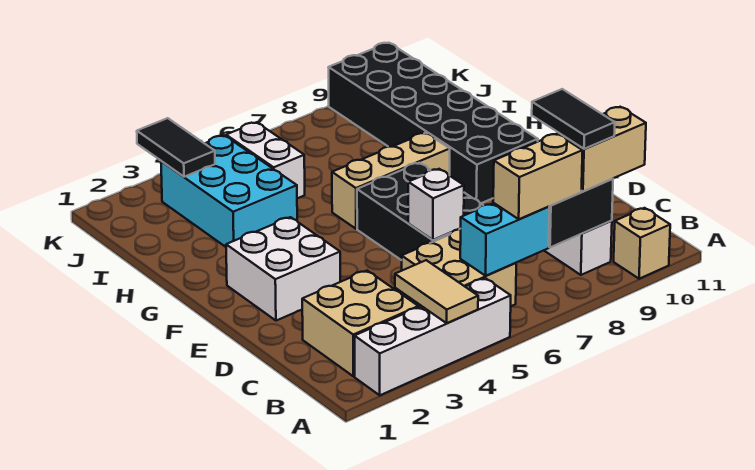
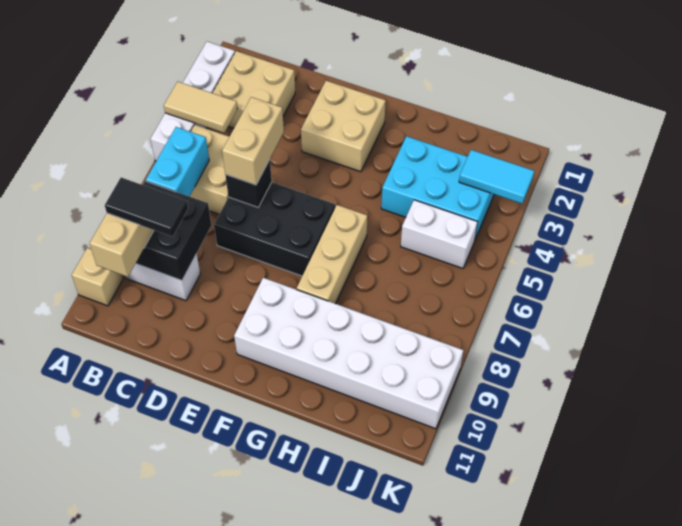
tan brick B7:B8 level 3 -> tan brick D5:D6 level 3
white brick D6 level 2 -> black brick D6 level 2
white brick E2:F3 level 1 -> tan brick E2:F3 level 1
black brick F9:K10 level 1 -> white brick F9:K10 level 1
black tile J3:K3 level 2 -> cyan tile J3:K3 level 2

